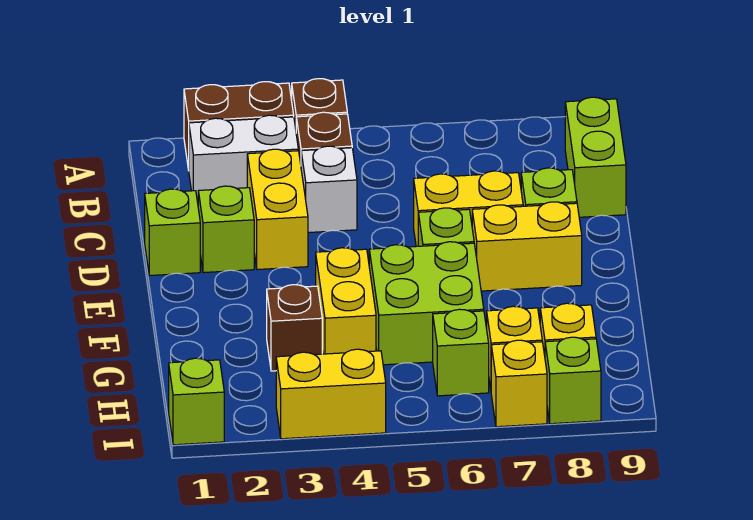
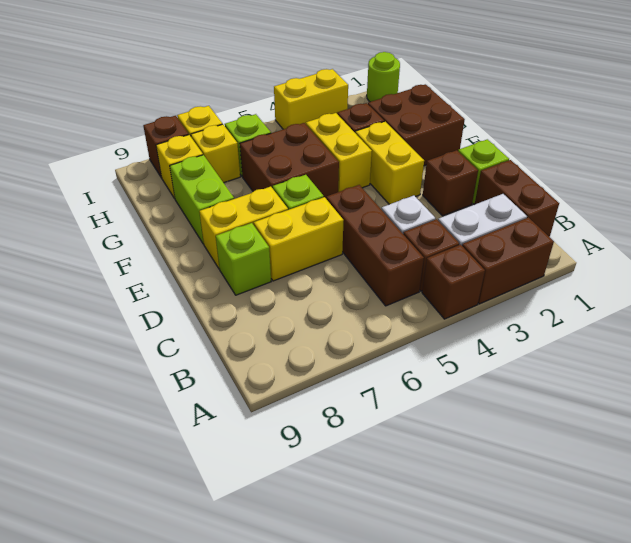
none -> brown brick B1:C1 level 1
none -> brown brick B5:D5 level 1
lime brick B9:C9 level 1 -> lime brick F8:G8 level 1
yellow brick C3:D3 level 1 -> yellow brick E3:F3 level 1
lime brick D2 level 1 -> brown brick D2 level 1
none -> brown brick F1:G2 level 1
lime brick F5:G6 level 1 -> brown brick F5:G6 level 1
lime brick I1 level 1 -> lime round brick I1 level 1
lime brick I8 level 1 -> brown brick I8 level 1

